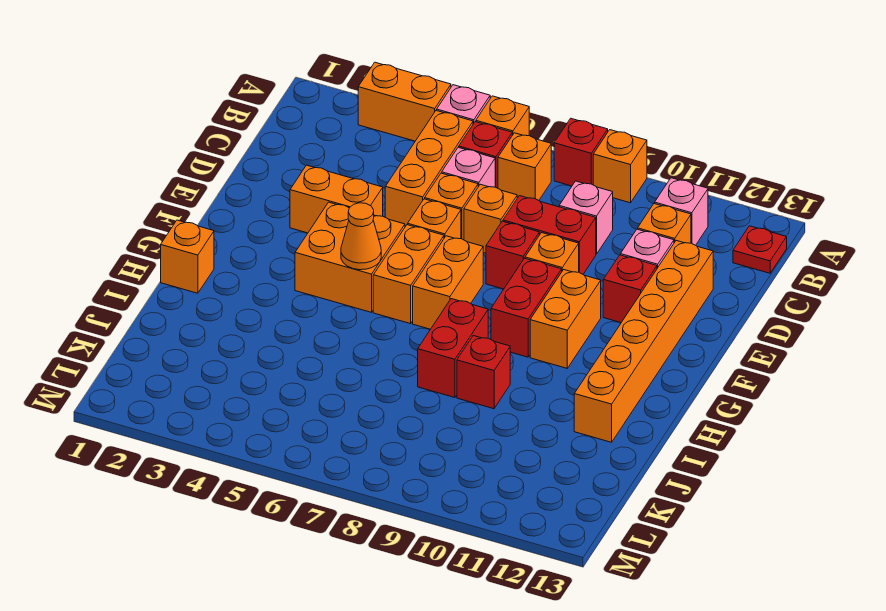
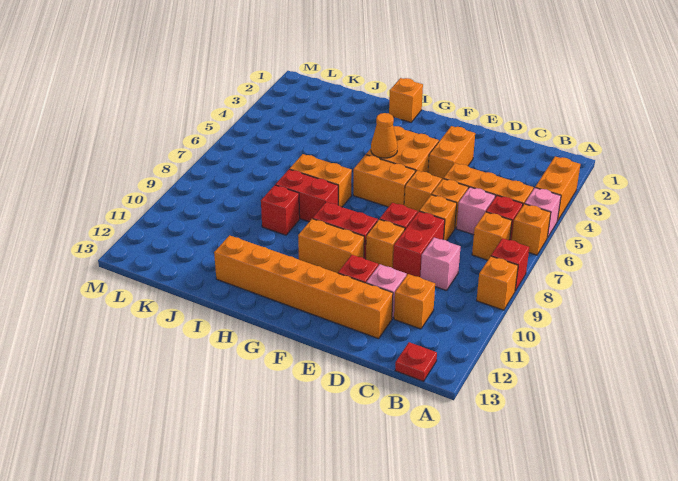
pink brick B11 level 1 -> none
orange brick F7:G7 level 1 -> orange brick H7:I7 level 1

